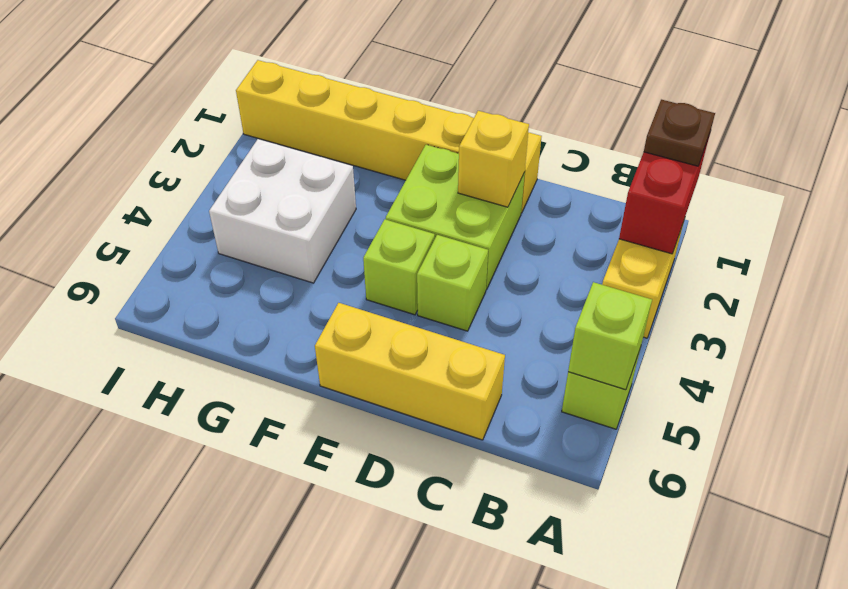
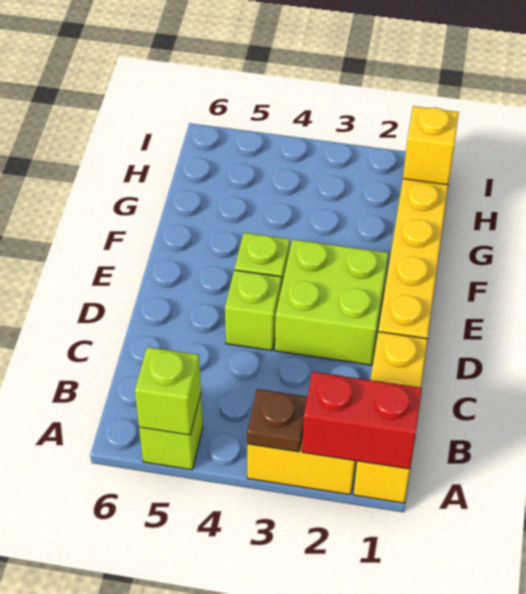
brown plate A1 level 3 -> brown plate A3 level 2
yellow brick C6:E6 level 1 -> yellow brick A1:C1 level 1
yellow brick D2 level 2 -> yellow brick H1 level 2
white brick G3:H4 level 1 -> none

